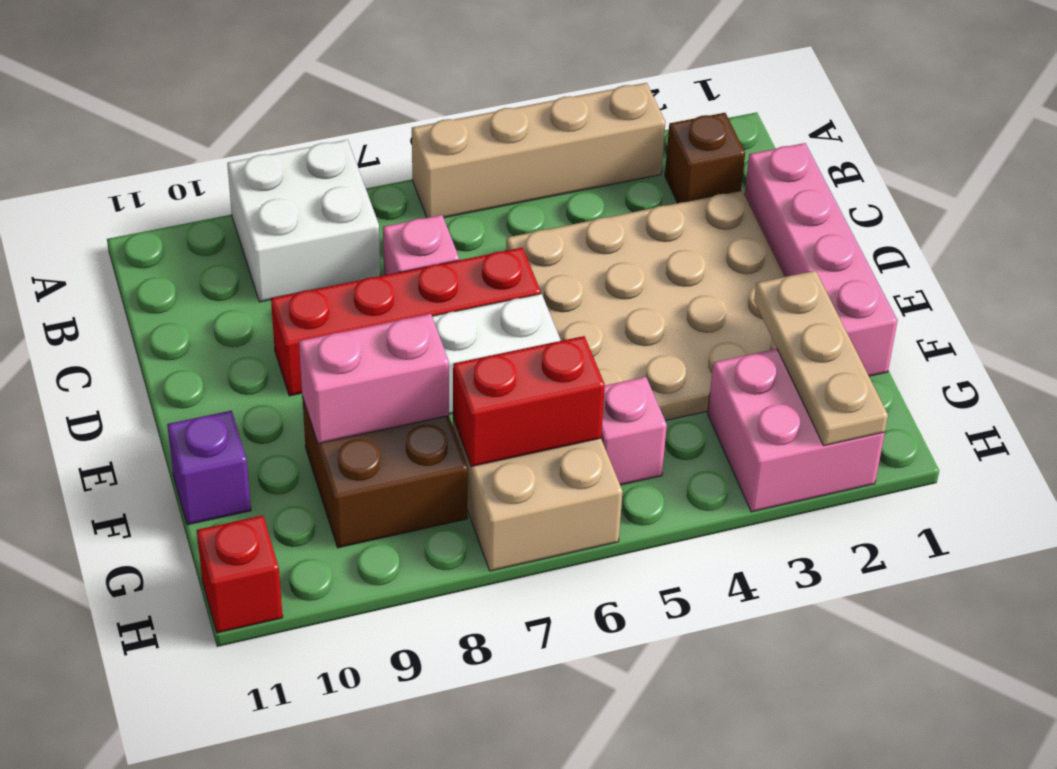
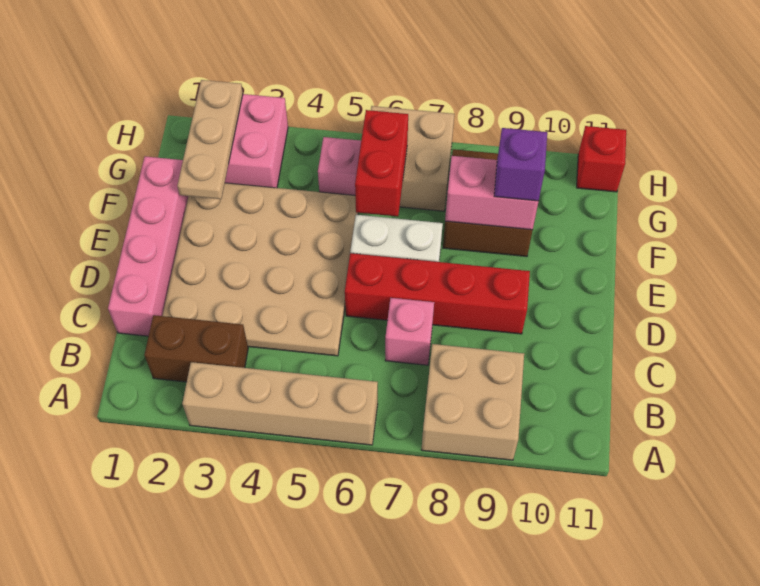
white brick A8:B9 level 1 -> tan brick A8:B9 level 1
brown brick B2 level 1 -> brown brick B2:B3 level 1
purple brick F11 level 1 -> purple brick F9 level 3
red brick G6:G7 level 2 -> red brick F6:G6 level 2

